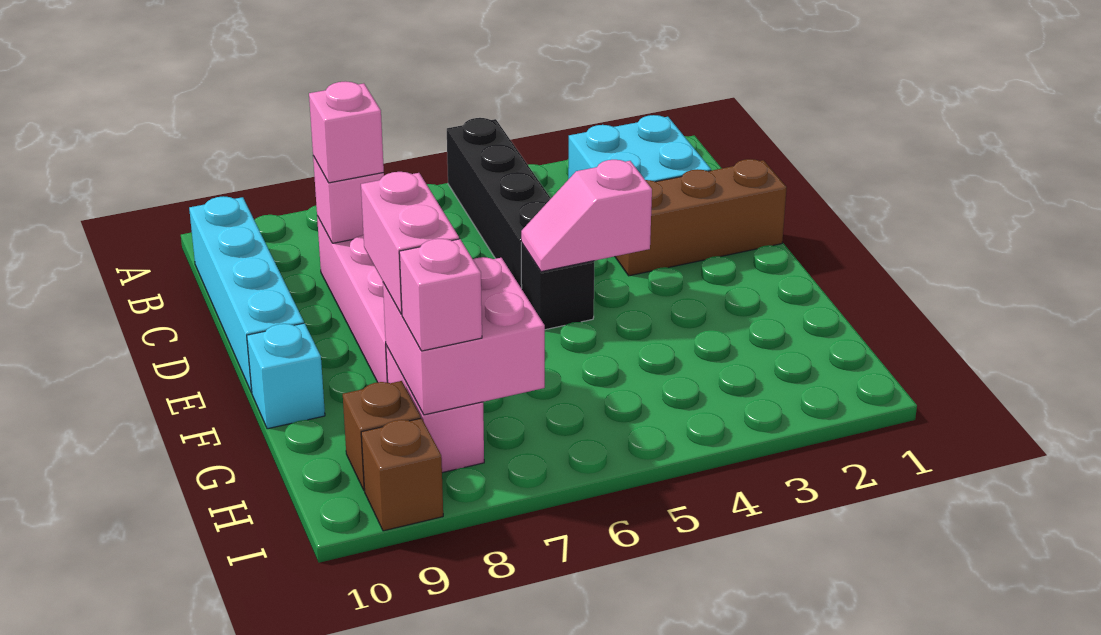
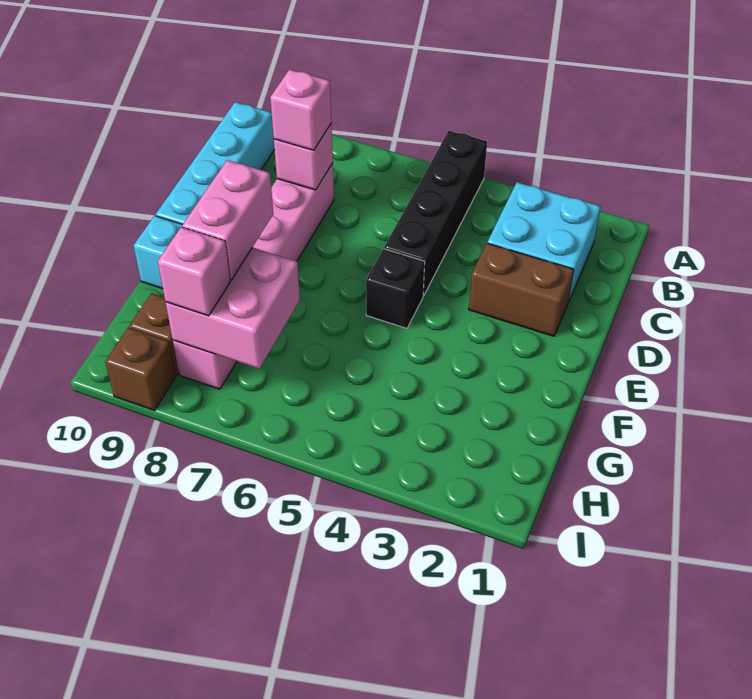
brown brick D1:D3 level 1 -> brown brick D2:D3 level 1
pink slope E4:E5 level 2 top 4 -> none

